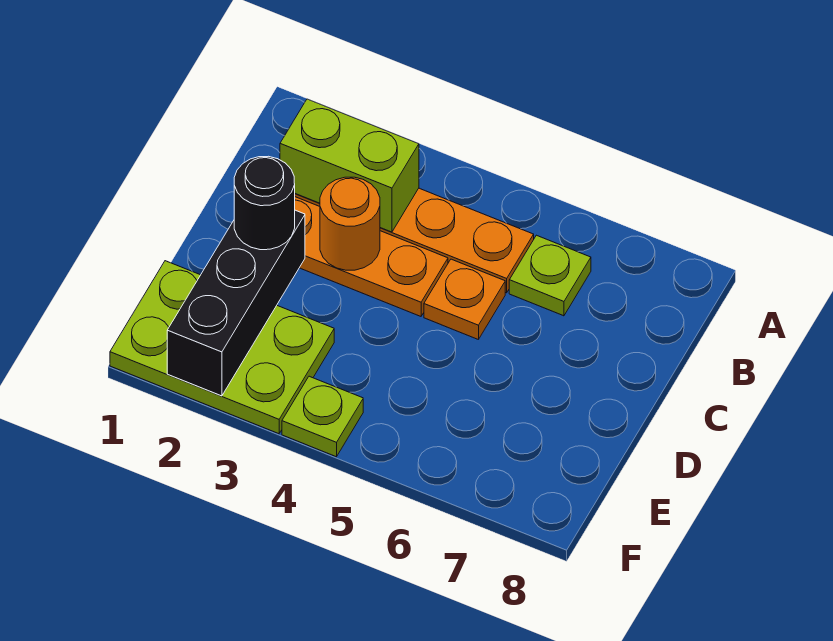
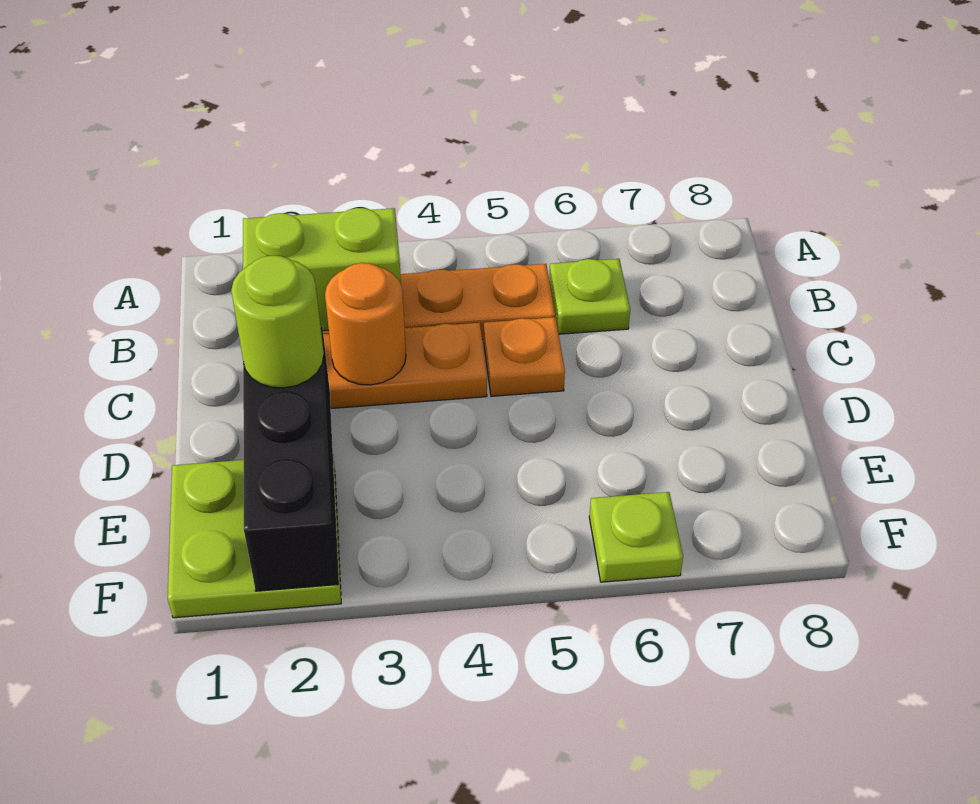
black round brick D2 level 3 -> lime round brick D2 level 3
lime plate E1:F3 level 1 -> lime plate E1:F2 level 1
lime plate F4 level 1 -> lime plate F6 level 1

